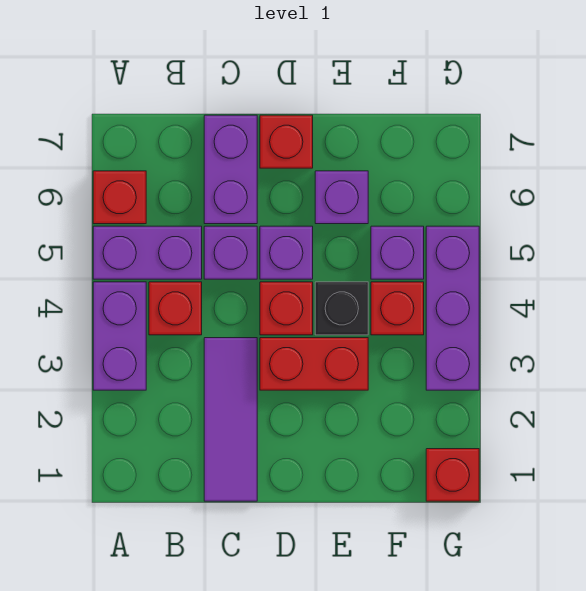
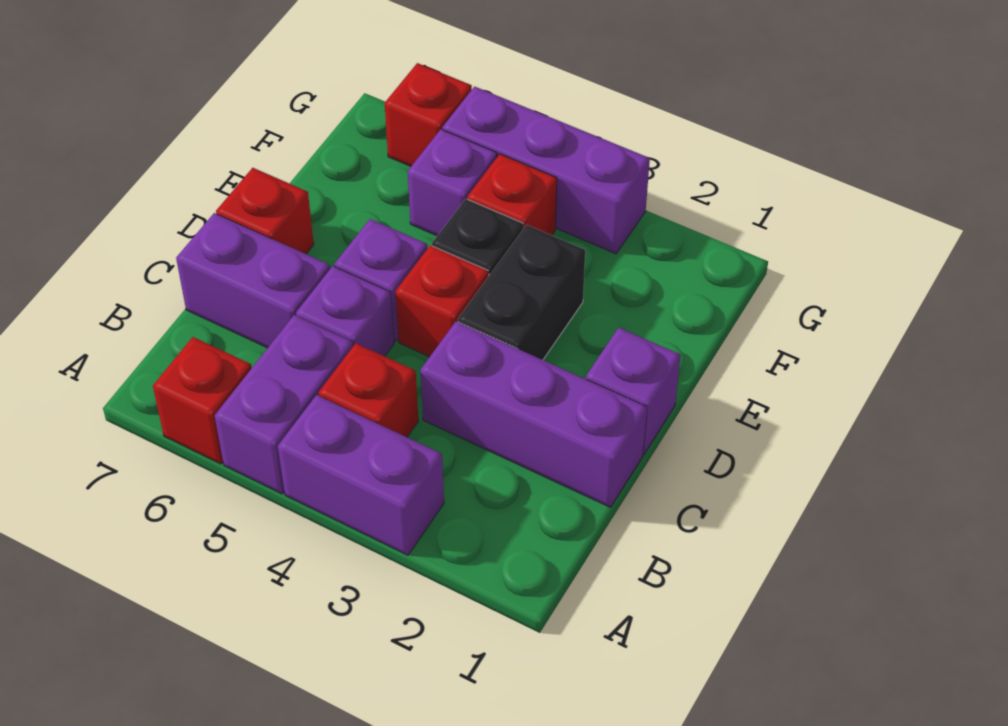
purple tile C1:C3 level 1 -> purple brick C1:C3 level 1
red brick D3:E3 level 1 -> black brick D3:E3 level 1
purple brick E6 level 1 -> purple brick D1 level 1
red brick G1 level 1 -> red brick G6 level 1

